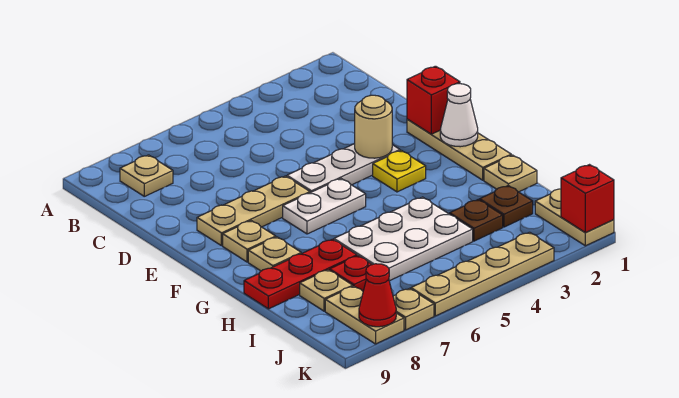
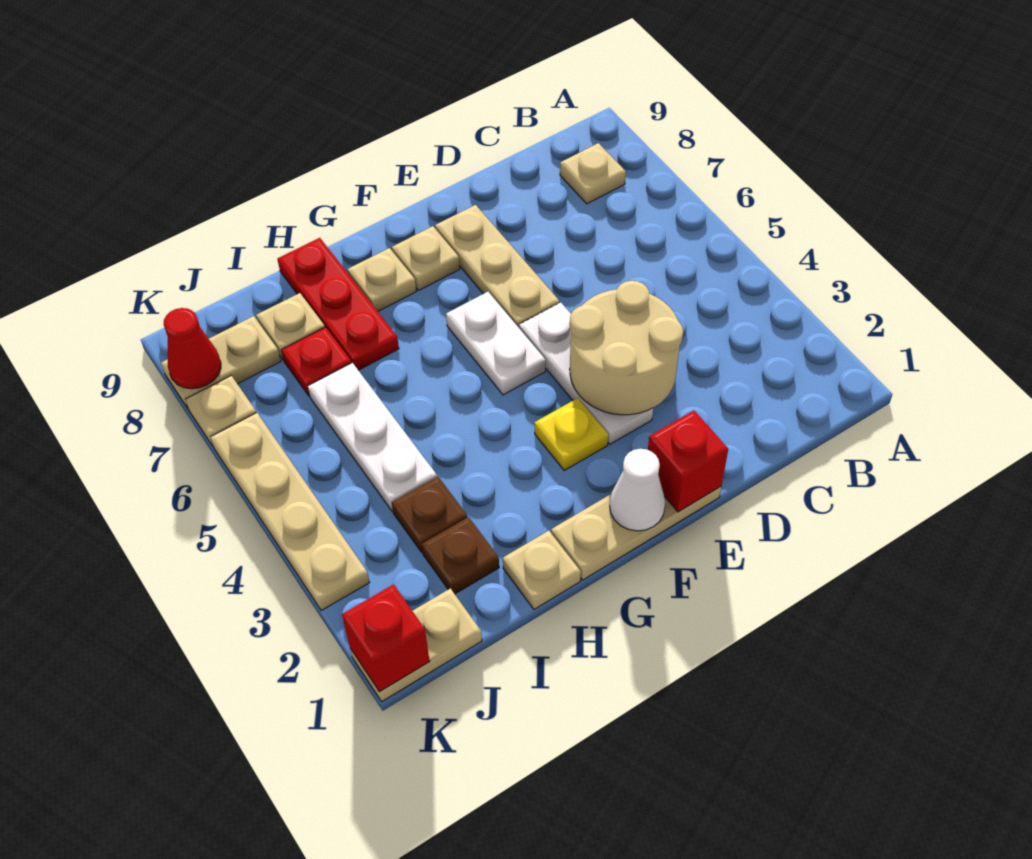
tan round brick E3 level 2 -> tan round brick D3:E4 level 2
white plate H4:I6 level 1 -> white plate I4:I6 level 1

